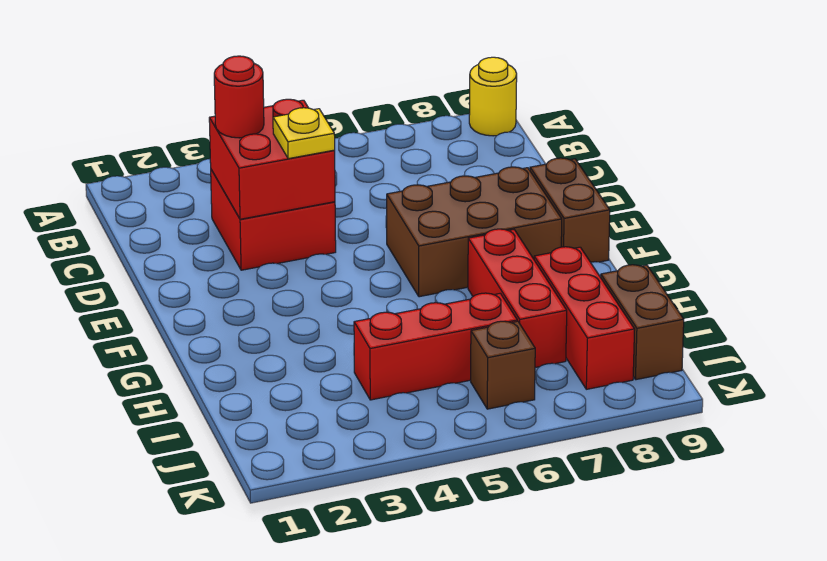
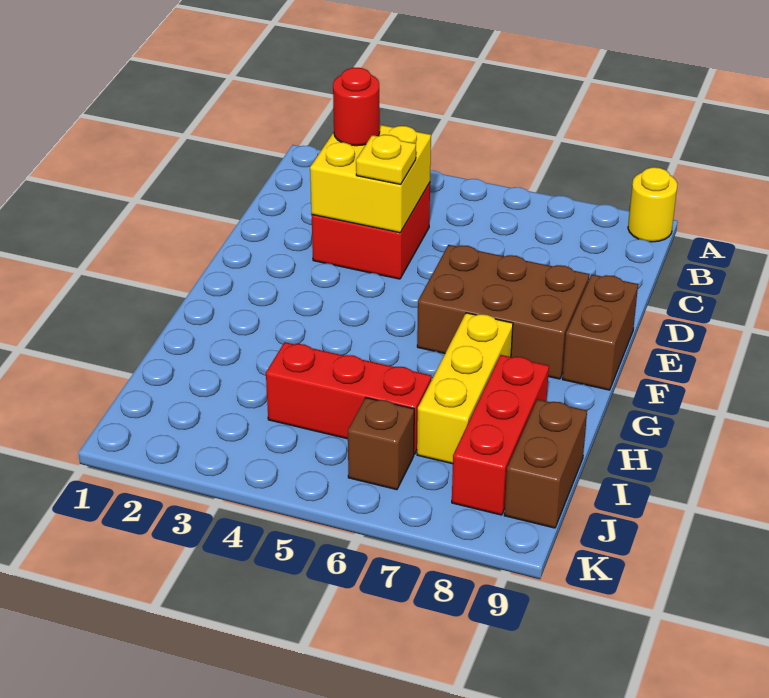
red brick C3:D4 level 2 -> yellow brick C3:D4 level 2
red brick G7:I7 level 1 -> yellow brick G7:I7 level 1

